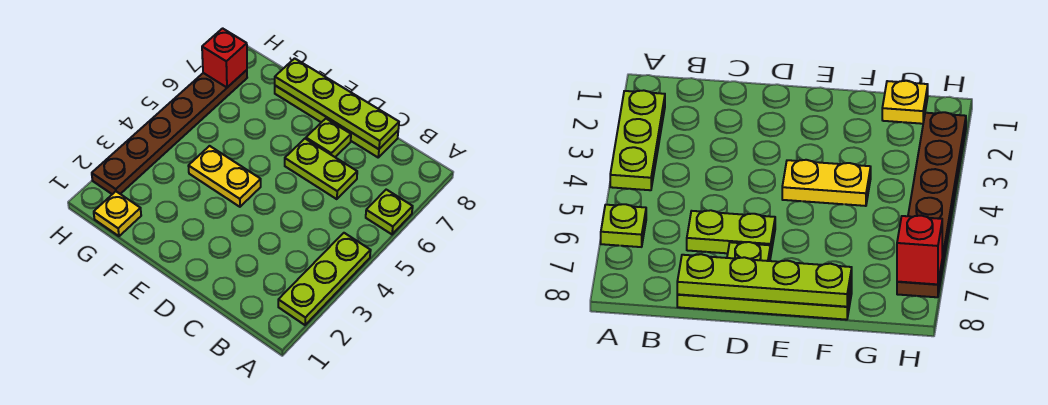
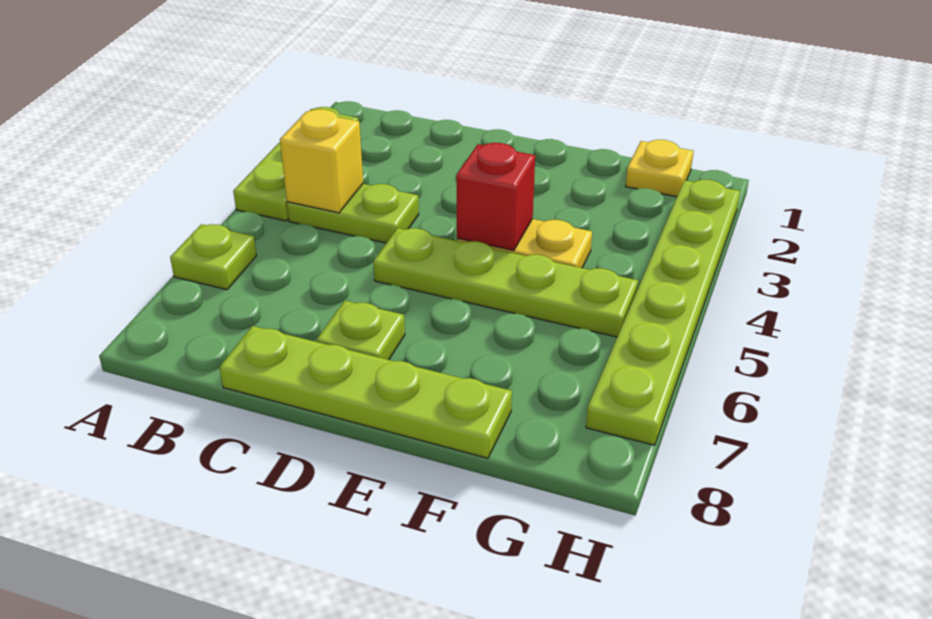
none -> yellow brick B4 level 2
lime plate C6:D6 level 1 -> lime plate B4:C4 level 1
lime plate C8:F8 level 2 -> lime plate D5:G5 level 1
brown plate H2:H7 level 1 -> lime plate H2:H7 level 1
red brick H7 level 2 -> red brick E4 level 2

